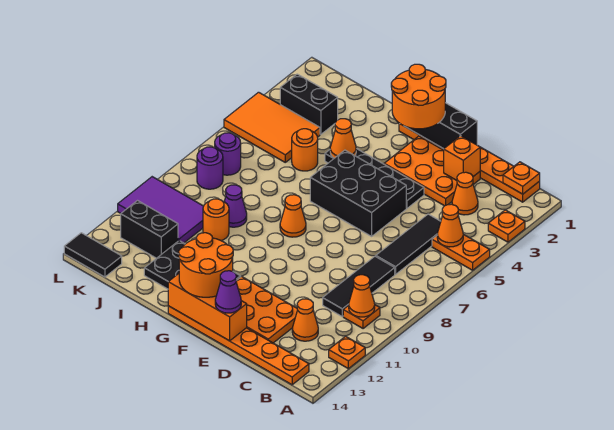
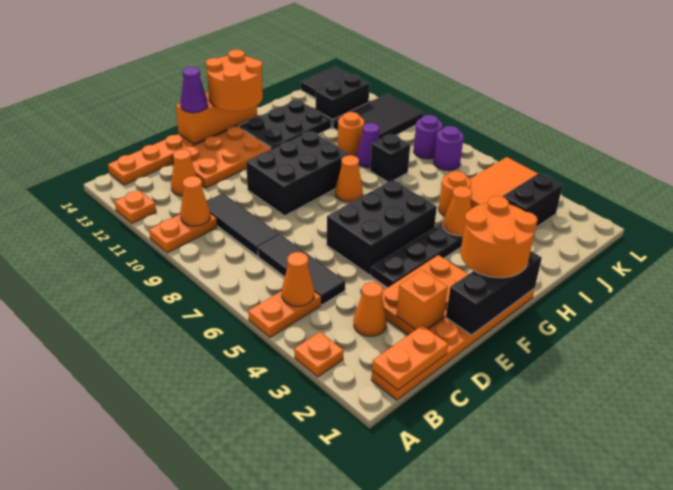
orange plate B1 level 2 -> orange plate B1:C1 level 2
orange plate B10 level 1 -> orange plate A10:B10 level 1
none -> black brick E9:G10 level 1
none -> black brick I8 level 1
purple tile J10:L11 level 1 -> black tile J10:L11 level 1

